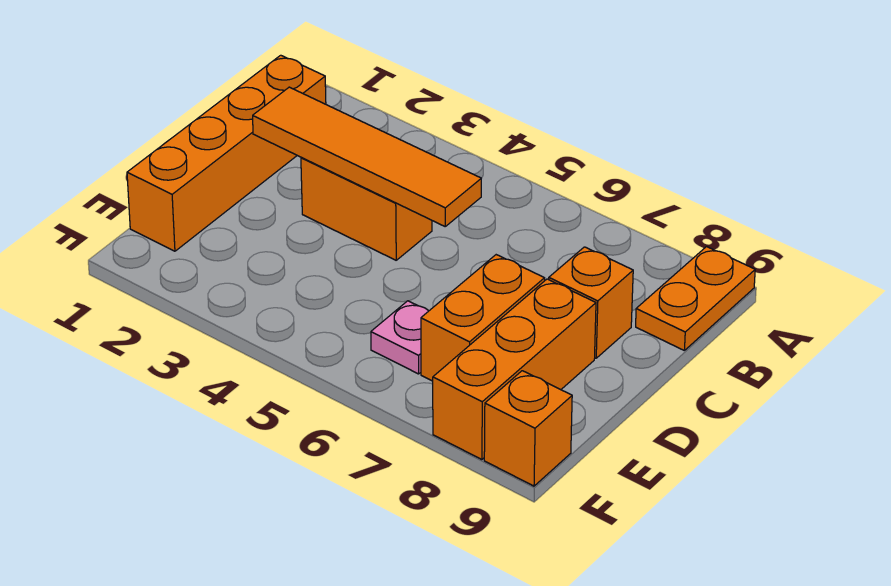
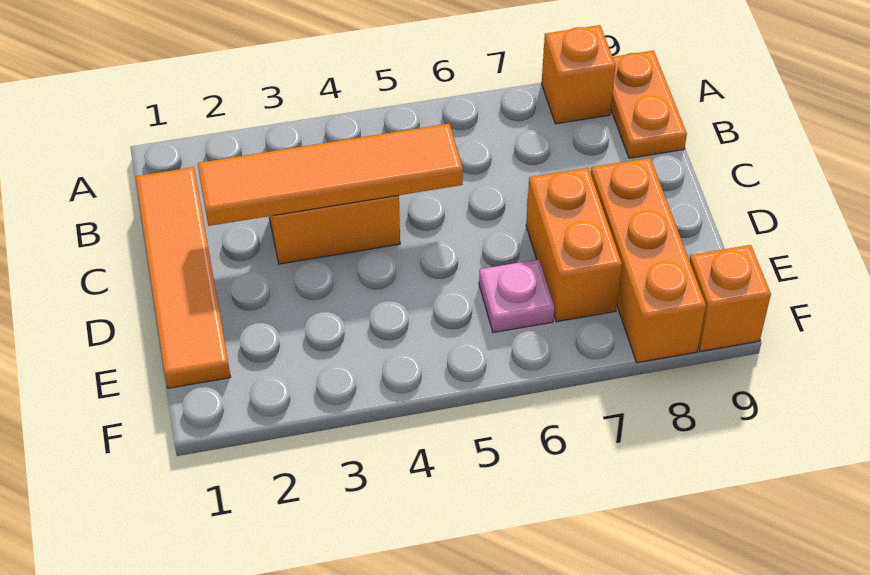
orange brick B1:E1 level 1 -> orange tile B1:E1 level 1
orange brick C8 level 1 -> orange brick A8 level 1

